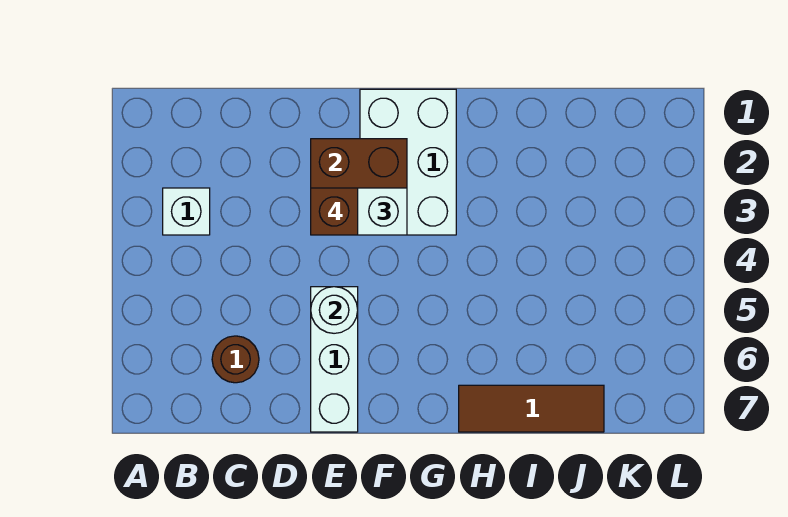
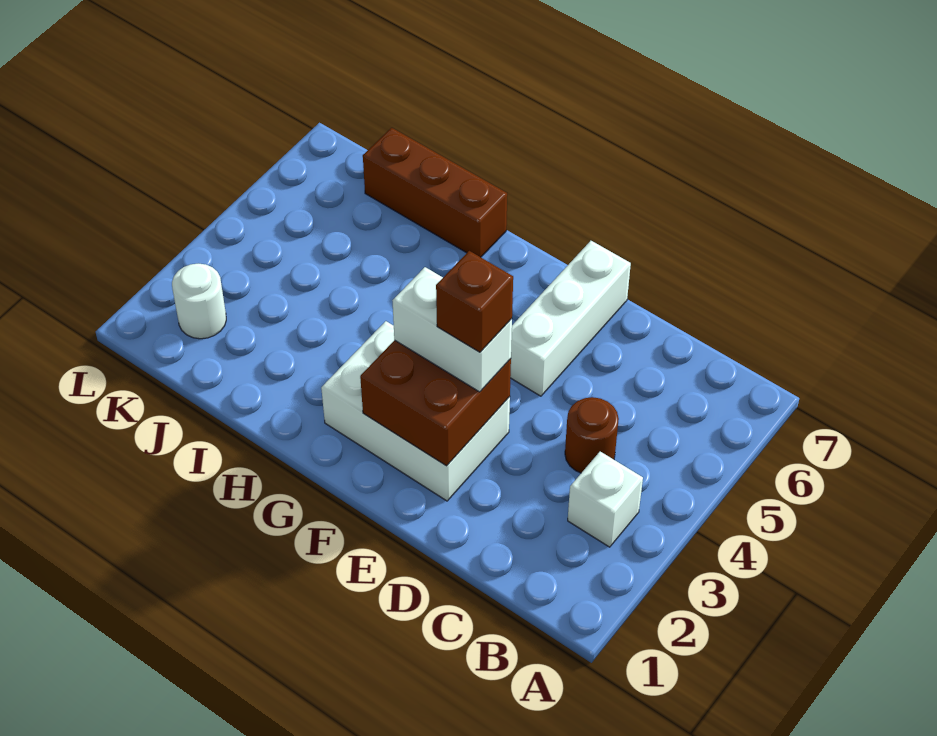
brown round brick C6 level 1 -> brown round brick C4 level 1
white round brick E5 level 2 -> white round brick K2 level 1
white brick F1:G3 level 1 -> white brick E2:G3 level 1
brown tile H7:J7 level 1 -> brown brick H7:J7 level 1

